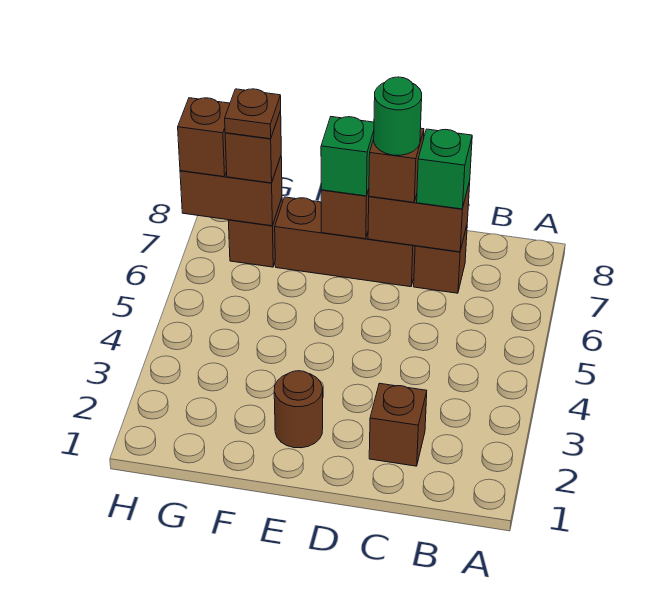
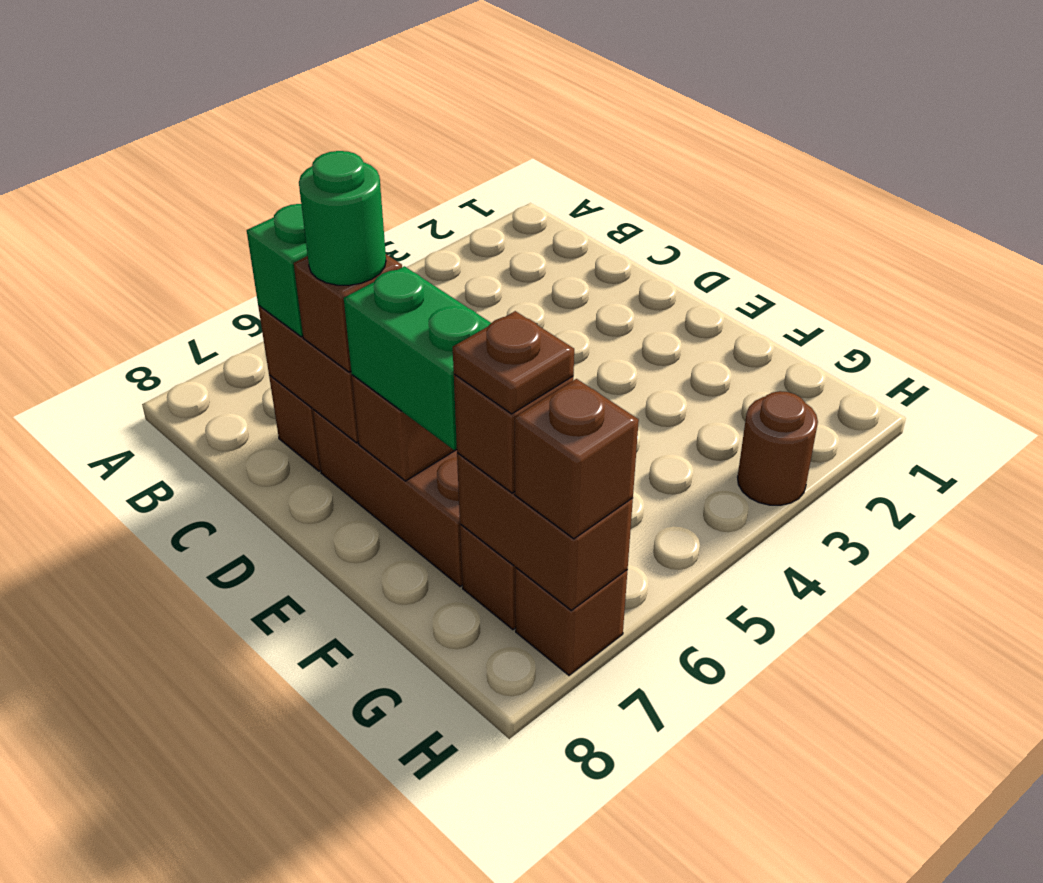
brown brick C2 level 1 -> brown brick H7 level 1
brown round brick E2 level 1 -> brown round brick H3 level 1
green brick E7 level 3 -> green brick E7:F7 level 3

